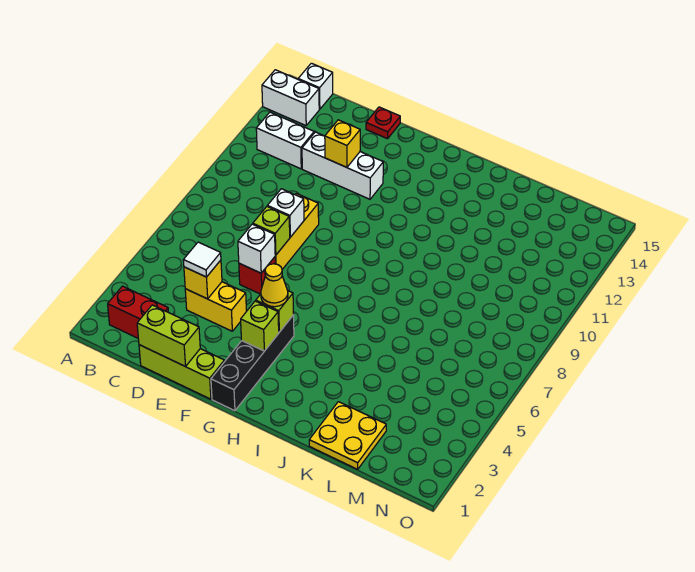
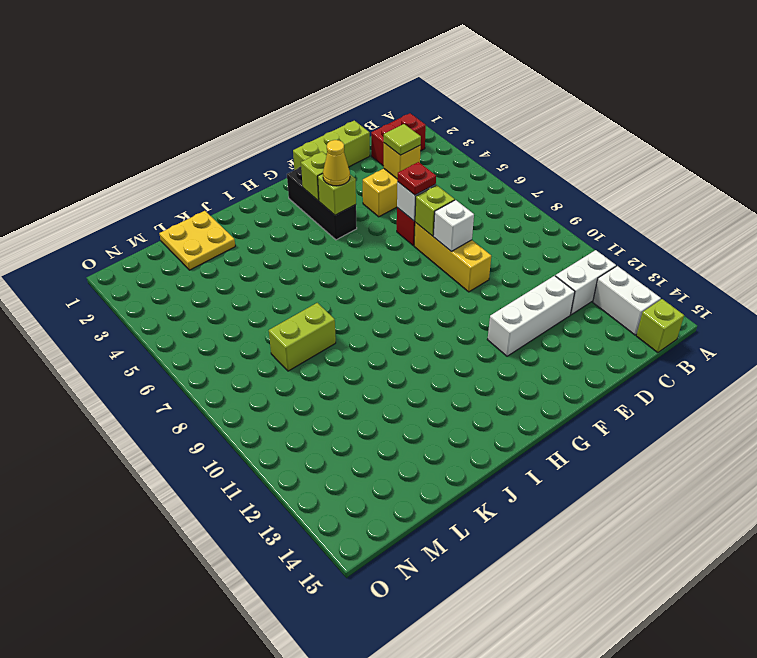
white brick A14:B14 level 1 -> white brick B13:B14 level 1
white brick B15 level 1 -> lime brick B15 level 1
lime brick D1:E1 level 2 -> lime brick K8:L8 level 1
white tile D4 level 3 -> lime tile D4 level 3
yellow brick E12 level 2 -> none
red plate E15 level 1 -> red plate E6 level 3
black brick G1:G4 level 1 -> black brick G2:G4 level 1

